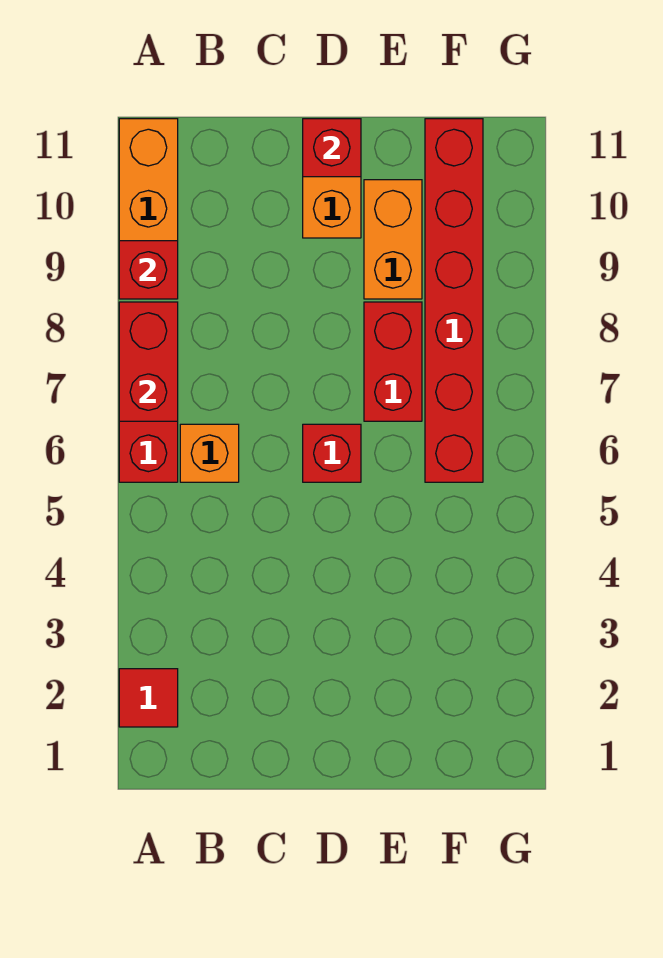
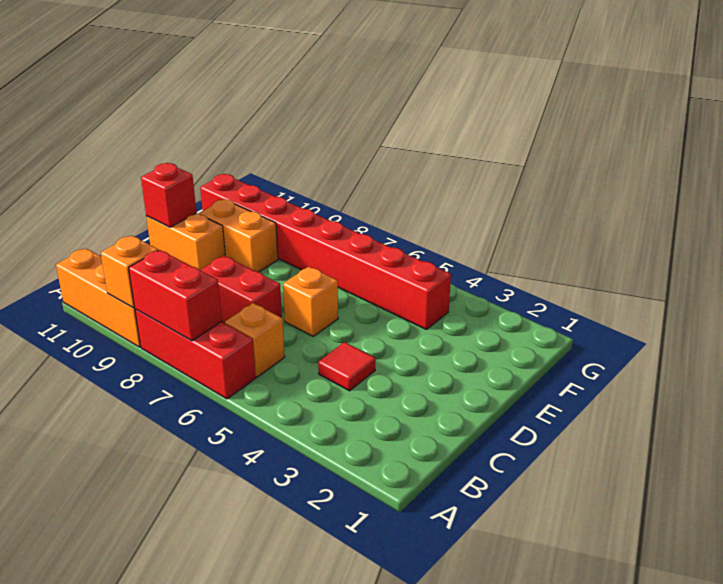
red tile A2 level 1 -> red tile C4 level 1
red brick A9 level 2 -> orange brick A9 level 2
red brick D6 level 1 -> orange brick D6 level 1
red brick E7:E8 level 1 -> red brick C7:C8 level 1
red brick F6:F11 level 1 -> red brick F4:F11 level 1

